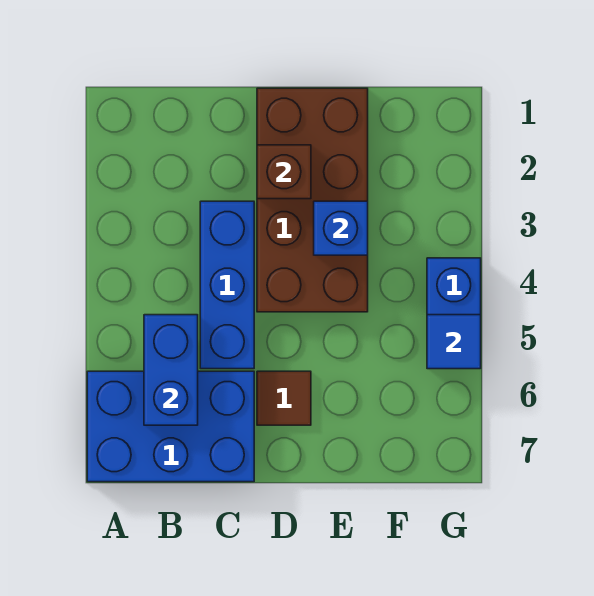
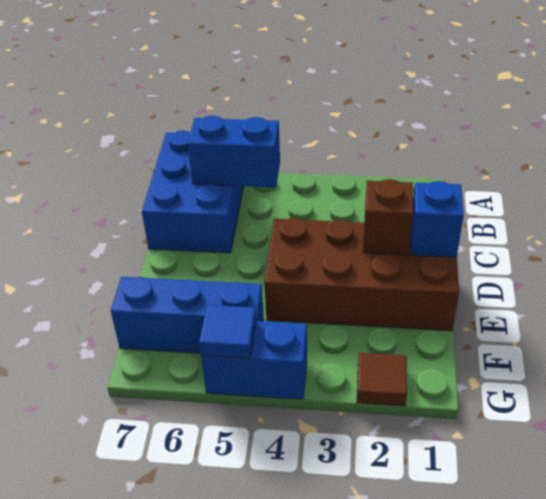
blue brick C3:C5 level 1 -> blue brick F5:F7 level 1
brown tile D6 level 1 -> brown tile G2 level 1
blue brick E3 level 2 -> blue brick D1 level 2

